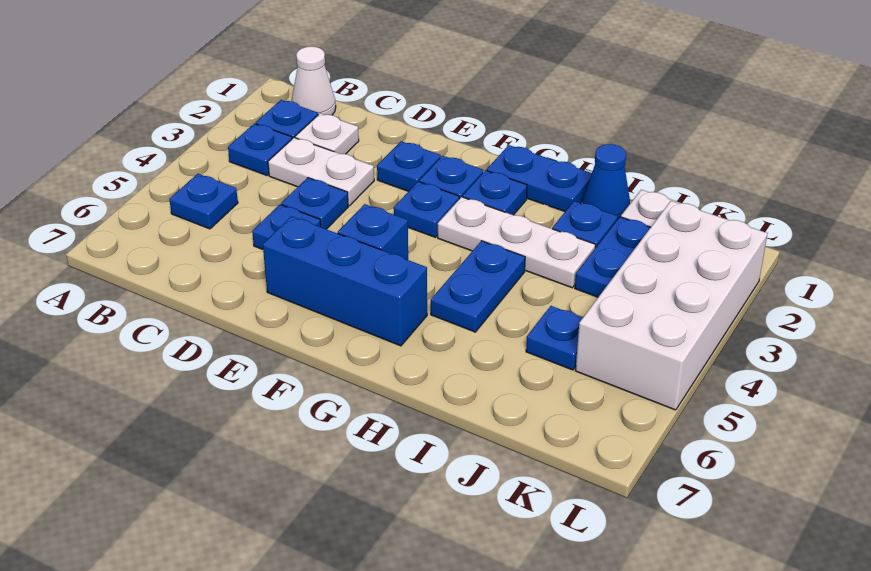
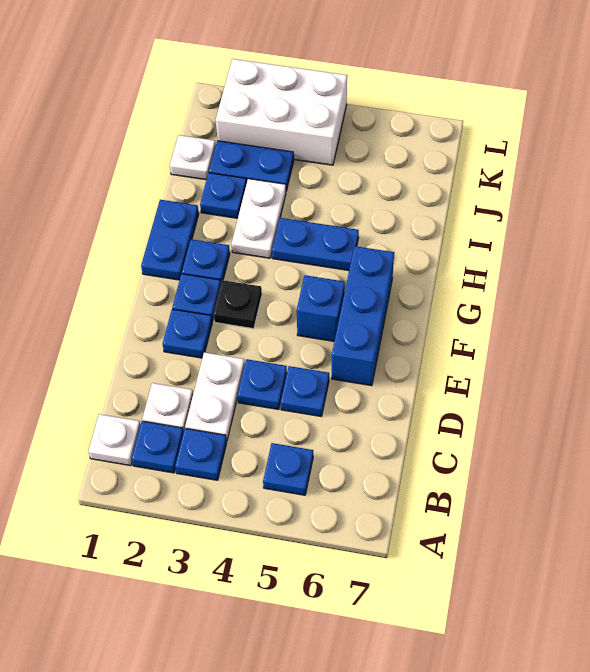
white cone B1 level 1 -> white plate B1 level 1
blue plate F3 level 1 -> black plate F3 level 1
white plate G3:I3 level 1 -> white plate H3:I3 level 1
blue cone I1 level 1 -> none
blue plate J5 level 1 -> none
white brick K2:L5 level 1 -> white brick K2:L4 level 1

